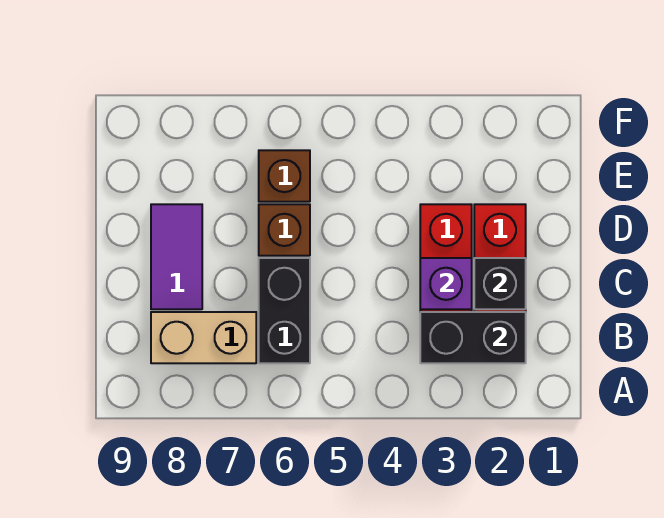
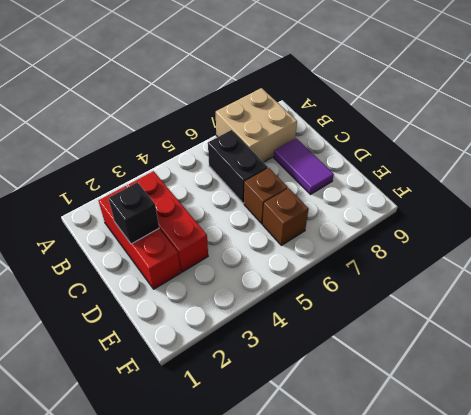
black brick B2:B3 level 2 -> none
tan brick B7:B8 level 1 -> tan brick A7:B8 level 1
purple brick C3 level 2 -> none

